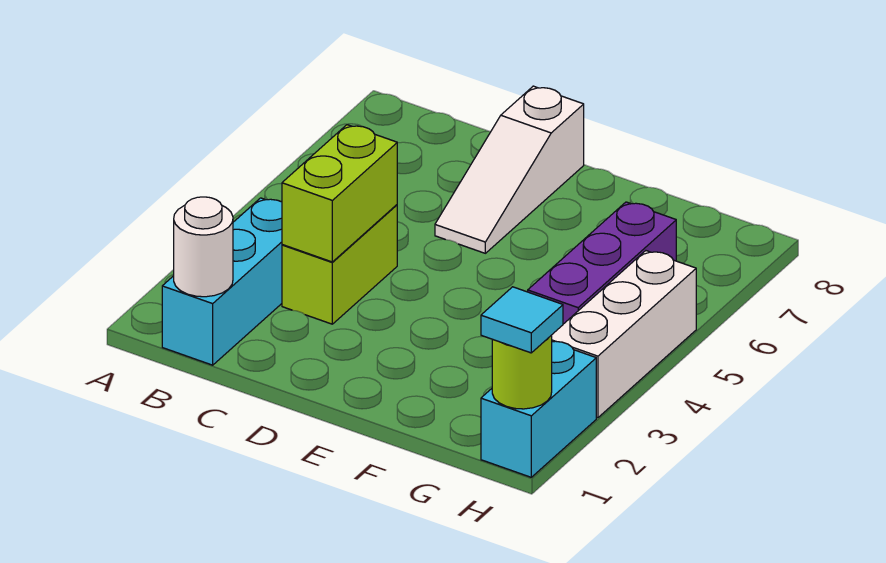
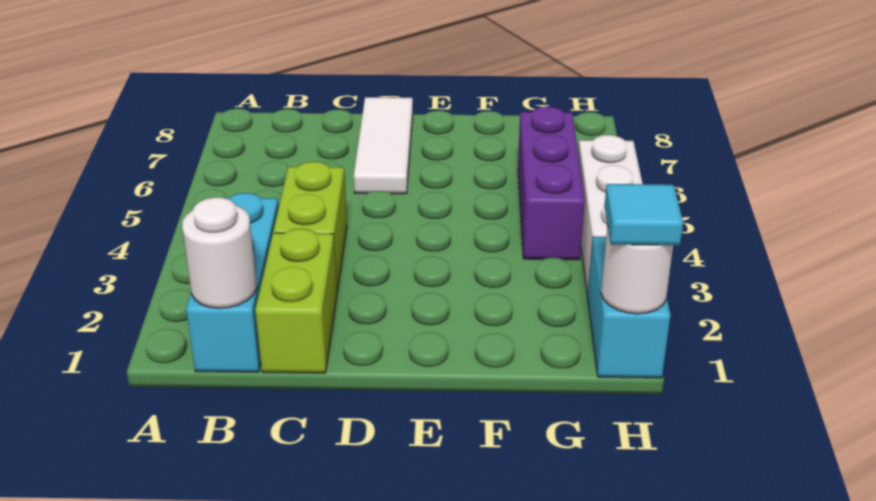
lime brick C3:C4 level 2 -> lime brick C1:C2 level 1
white slope D6:D8 level 1 top 8 -> white tile D6:D8 level 1
lime round brick H1 level 2 -> white round brick H1 level 2

